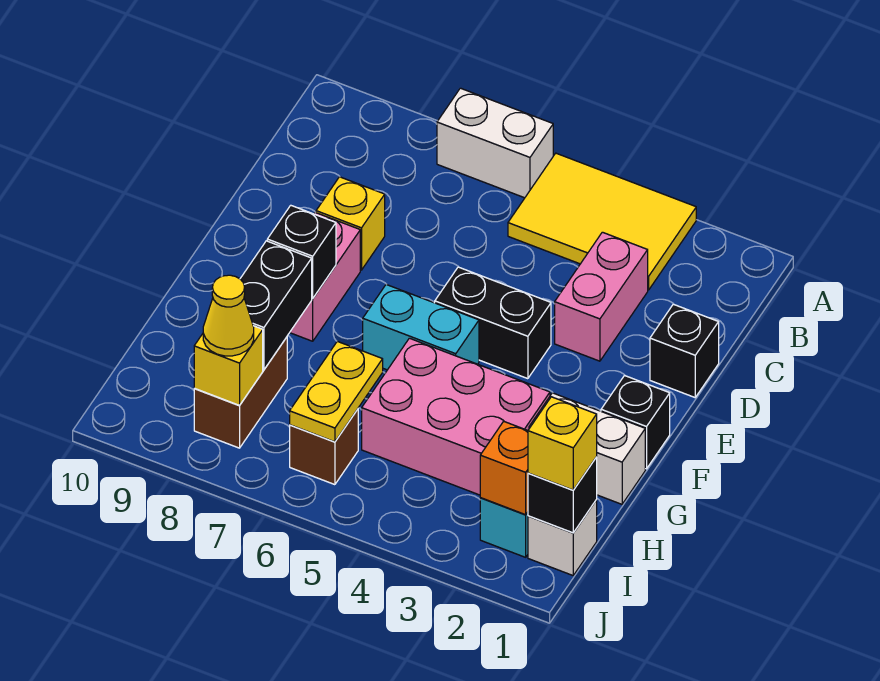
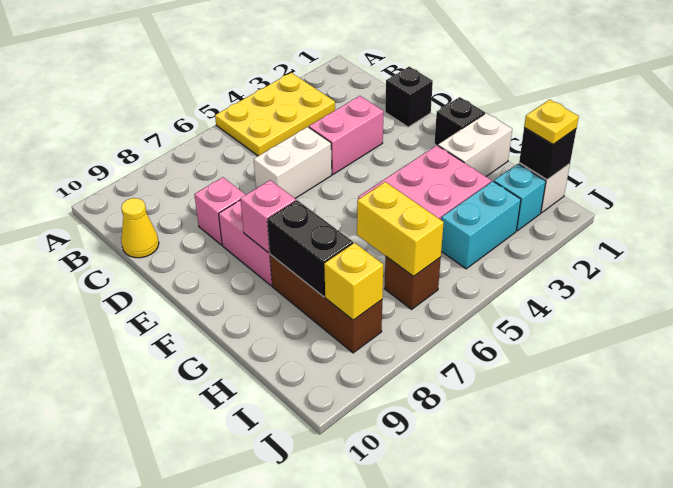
yellow tile A3:B5 level 1 -> yellow plate A3:B5 level 1
white brick A6:A7 level 1 -> white brick D5:D6 level 1
pink brick C3:D3 level 1 -> pink brick D3:D4 level 1
yellow brick D8 level 1 -> pink brick D8 level 1
black brick E4:E5 level 1 -> none
cyan brick F5:F6 level 1 -> cyan brick I3:I4 level 1
black brick F8 level 2 -> pink brick F8 level 2
yellow plate H6:I6 level 2 -> yellow brick H6:I6 level 2
brown brick H8:I8 level 1 -> brown brick G8:I8 level 1
yellow brick I1 level 3 -> yellow plate I1 level 3
orange brick I2 level 2 -> none
yellow cone I8 level 3 -> yellow cone C10 level 1

